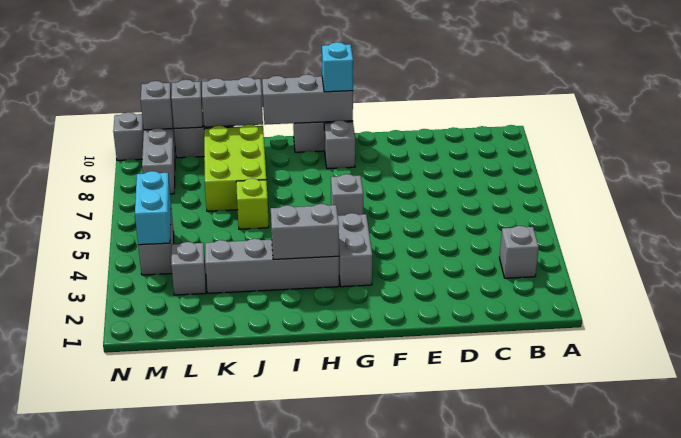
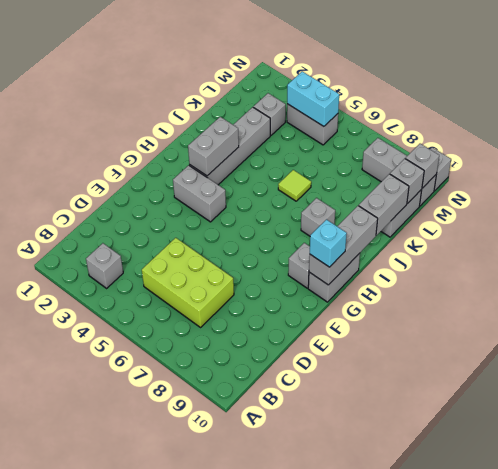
grey brick G6 level 1 -> grey brick I8 level 1
lime brick J6 level 1 -> lime tile J6 level 1
lime brick J7:K9 level 1 -> lime brick C5:D7 level 1

